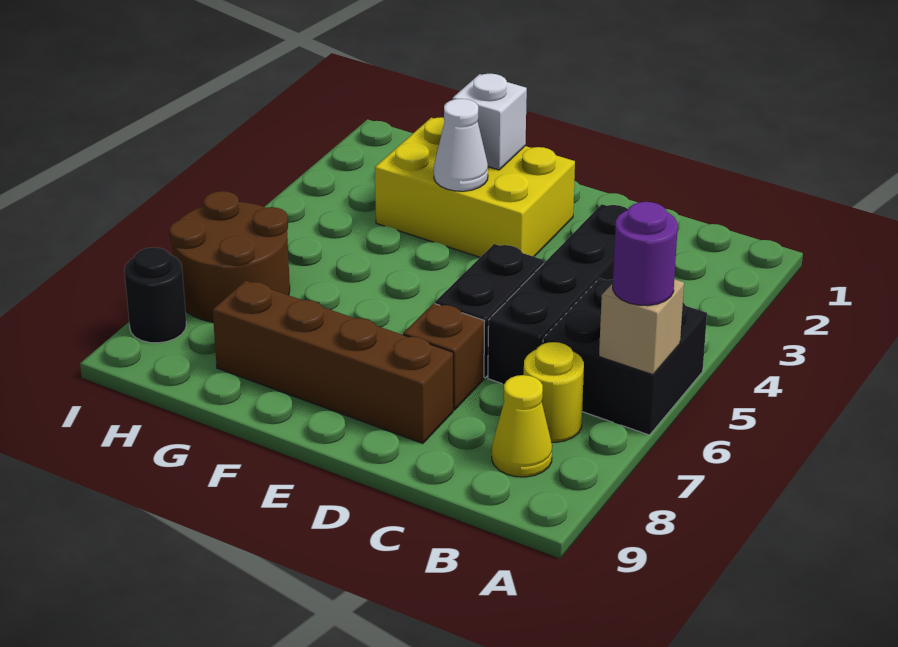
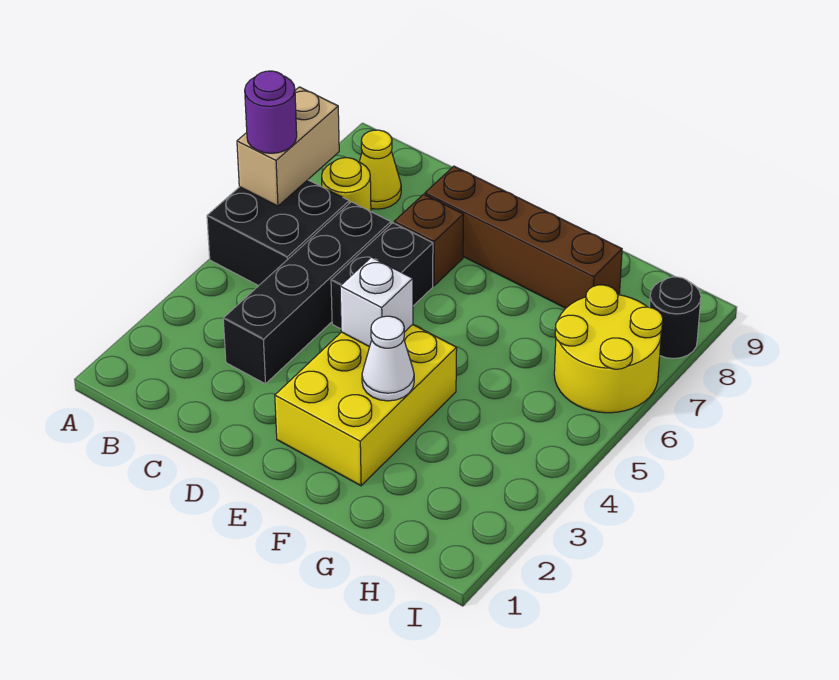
tan brick A6 level 2 -> tan brick A6:A7 level 2
yellow brick E2:G3 level 1 -> yellow brick E2:F4 level 1
white brick F2 level 2 -> white brick E4 level 2
brown round brick H6:I7 level 1 -> yellow round brick H6:I7 level 1

